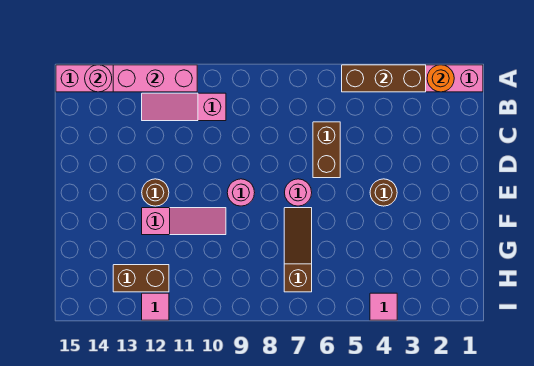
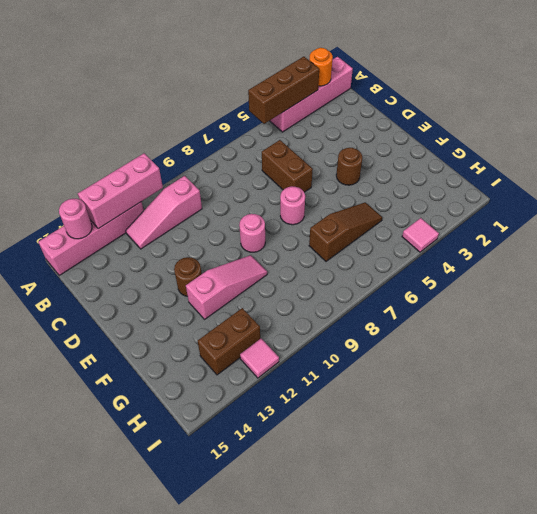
brown slope F7:H7 level 1 top H -> brown slope G5:G7 level 1 top 7

